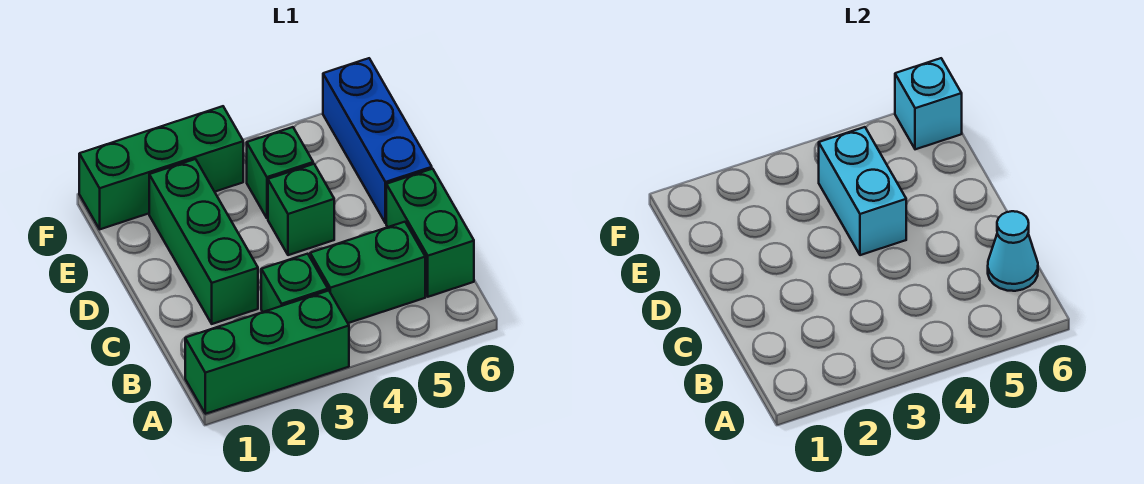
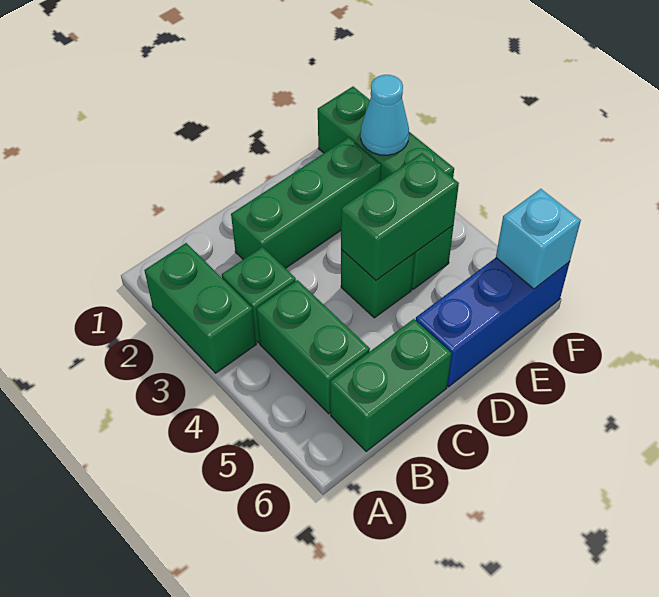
green brick A1:A3 level 1 -> green brick A2:A3 level 1
cyan cone B6 level 2 -> cyan cone F2 level 2
cyan brick D4:E4 level 2 -> green brick D4:E4 level 2

